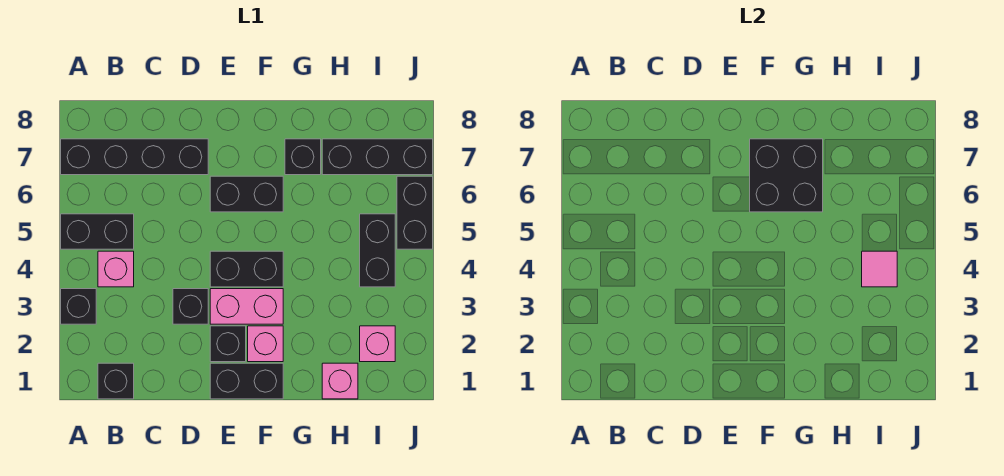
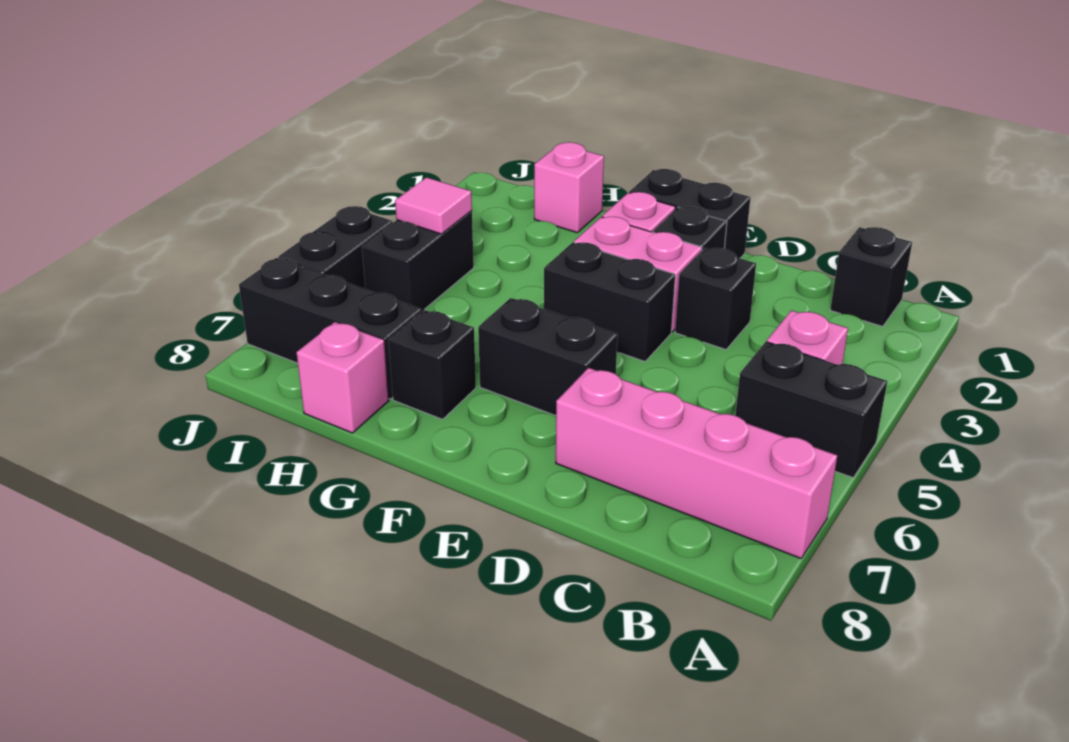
black brick A3 level 1 -> none
black brick A7:D7 level 1 -> pink brick A7:D7 level 1
black brick F6:G7 level 2 -> none
pink brick I2 level 1 -> pink brick H8 level 1

